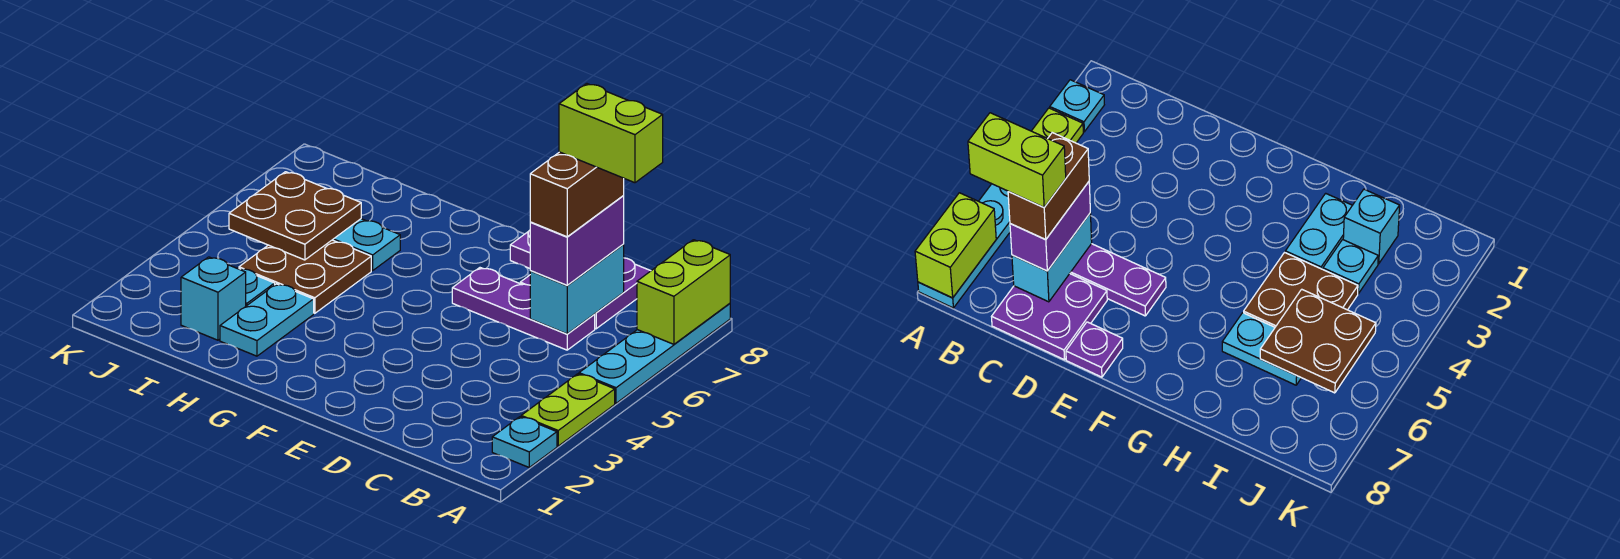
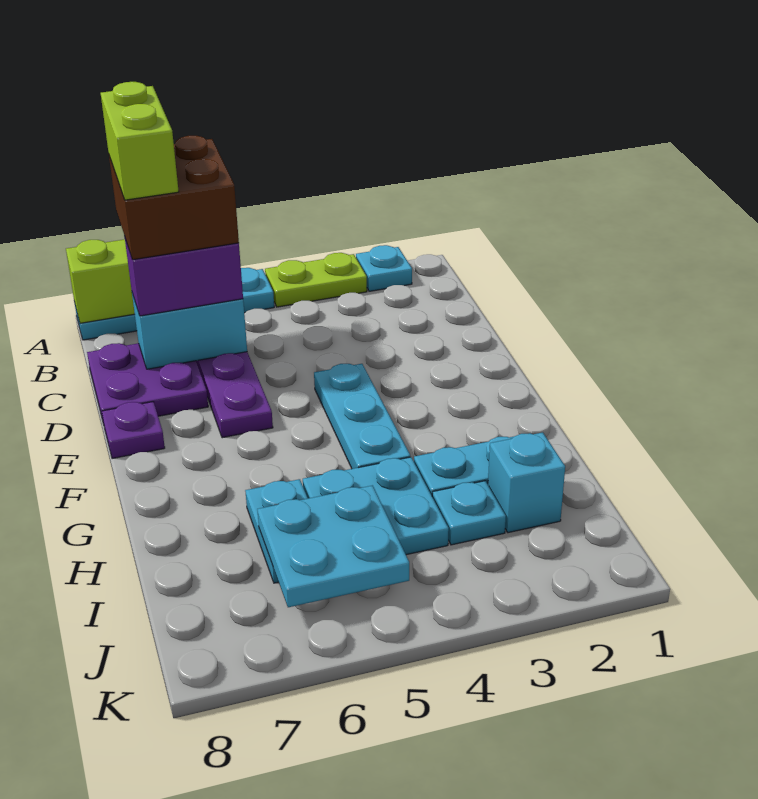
brown brick C6:C7 level 4 -> brown brick B6:C7 level 4
none -> cyan plate E4:G4 level 1
brown plate H4:I5 level 1 -> cyan plate H4:I5 level 1
brown plate I5:J6 level 2 -> cyan plate I5:J6 level 2

